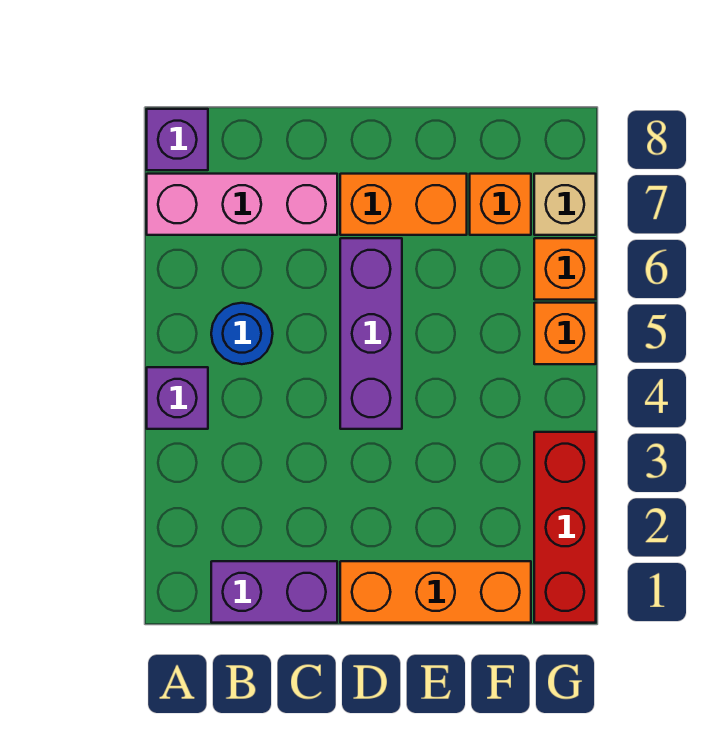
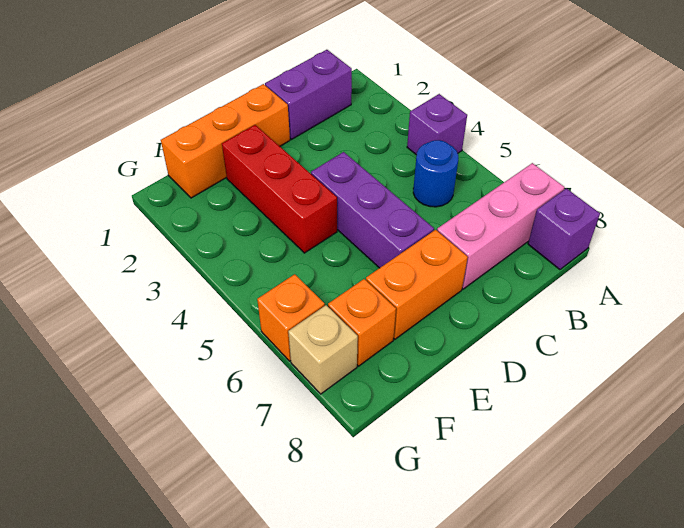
red brick G1:G3 level 1 -> red brick E2:E4 level 1
orange brick G5 level 1 -> none

